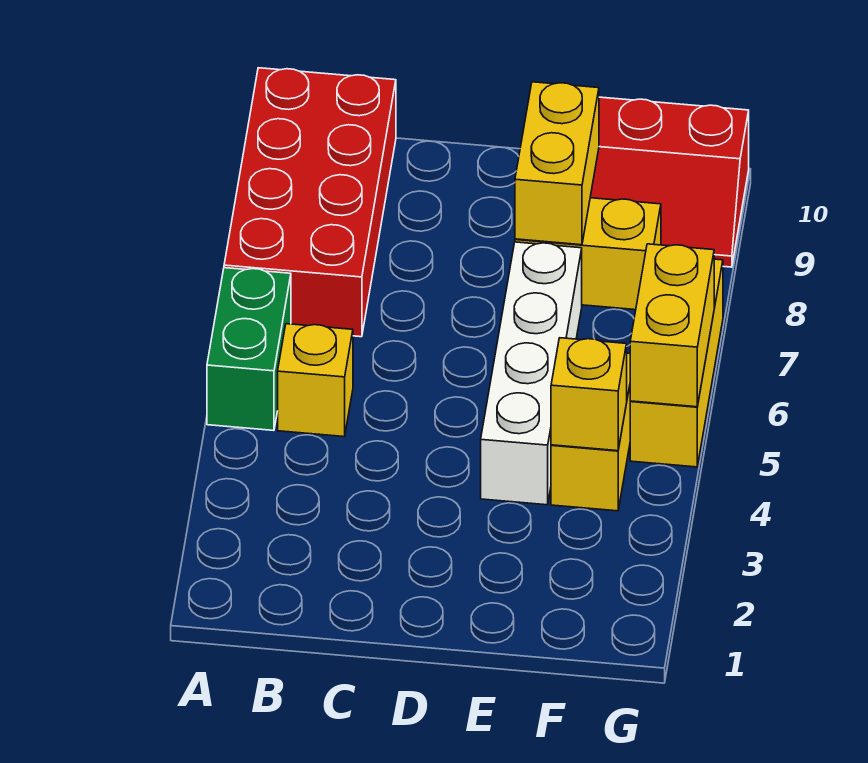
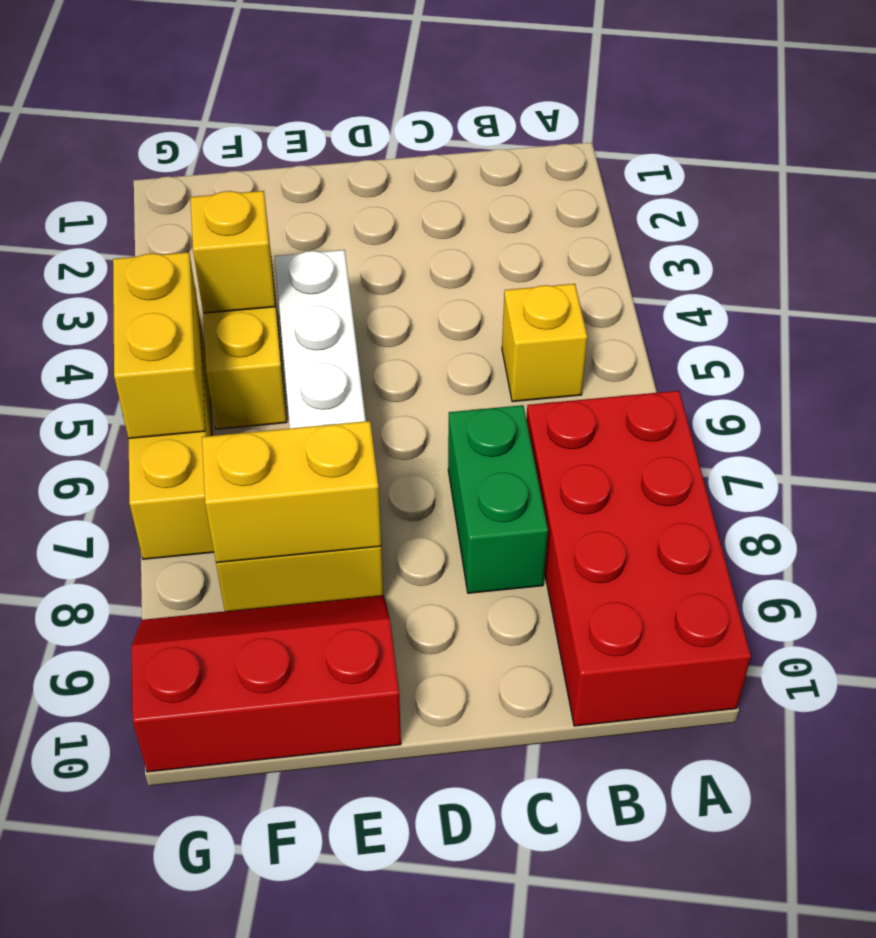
green brick A5:A6 level 1 -> green brick C7:C8 level 1
yellow brick E8:E9 level 2 -> yellow brick E8:F8 level 2

